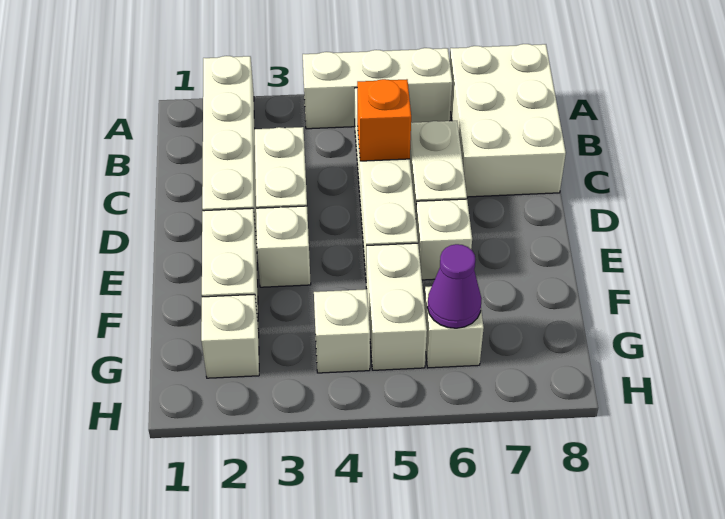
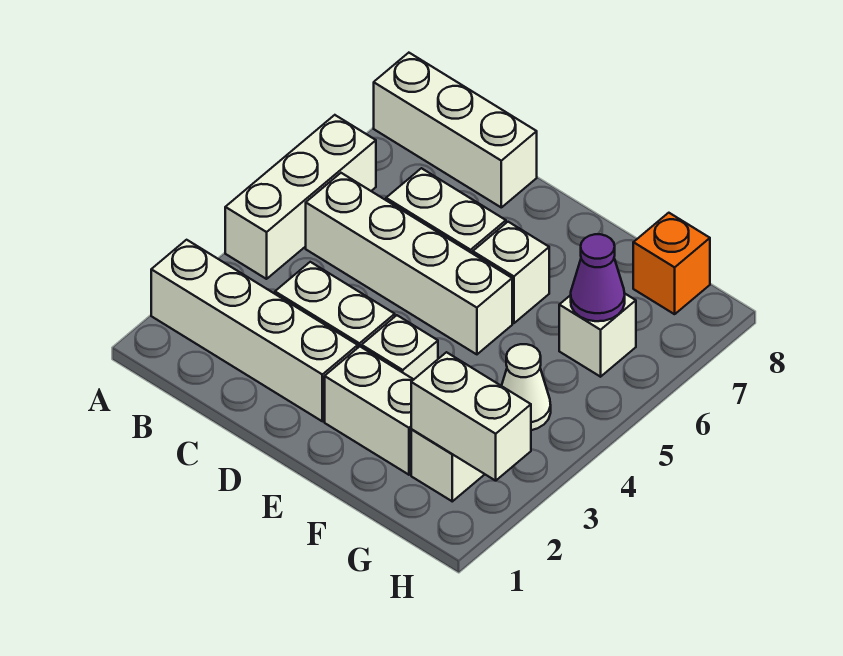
white brick A7:C8 level 1 -> white brick A8:C8 level 1
orange brick C5 level 2 -> orange brick G8 level 1
white brick F5:G5 level 1 -> white brick G2:H2 level 2
white brick G4 level 1 -> white cone G4 level 1

